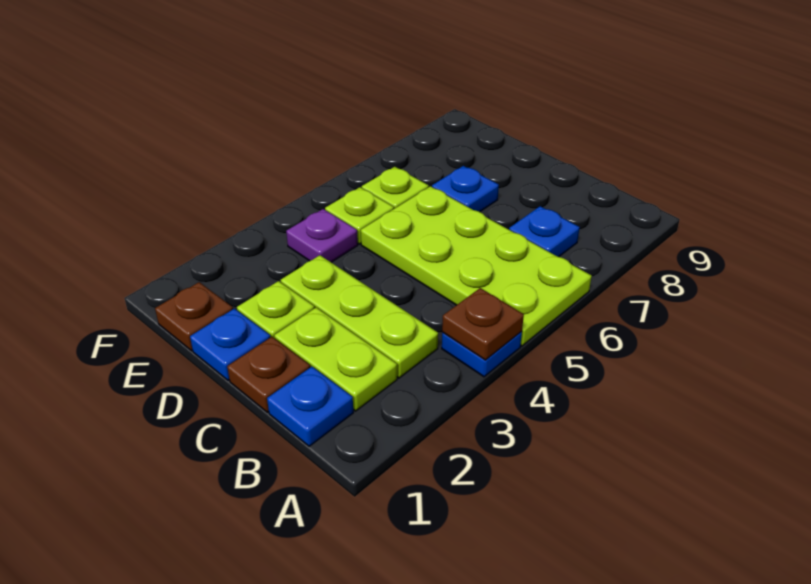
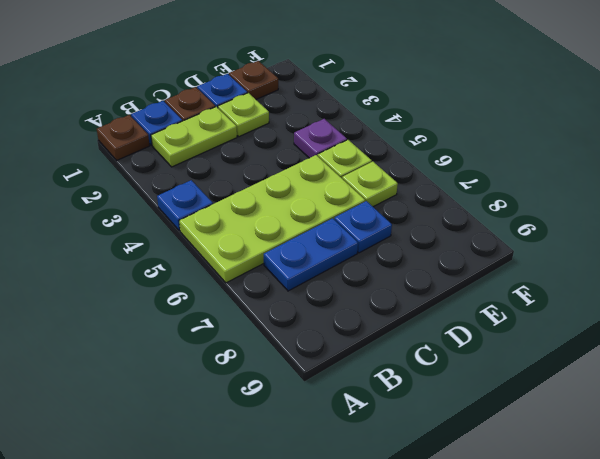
brown plate A4 level 2 -> brown plate A1 level 1
lime plate B3:D3 level 1 -> none
blue plate B7 level 1 -> blue plate B7:C7 level 1

